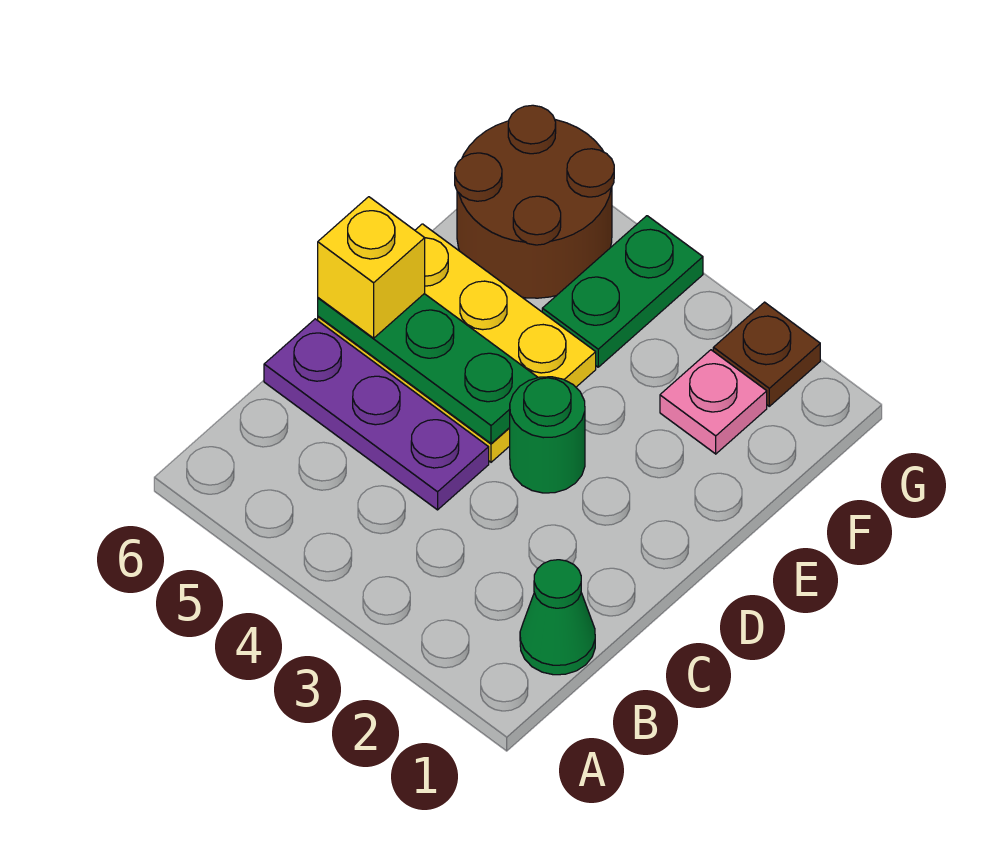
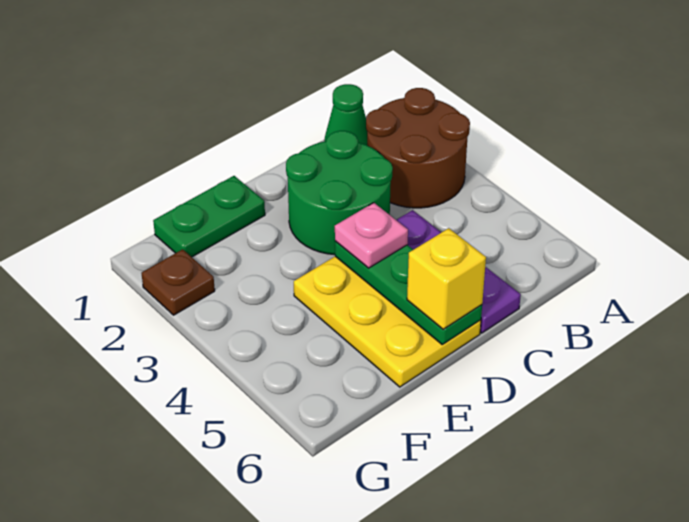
green round brick D3 level 1 -> green round brick C2:D3 level 1
pink plate F2 level 1 -> pink plate D4 level 3
green plate F4:G4 level 1 -> green plate E1:F1 level 1
brown round brick F5:G6 level 1 -> brown round brick A2:B3 level 1

